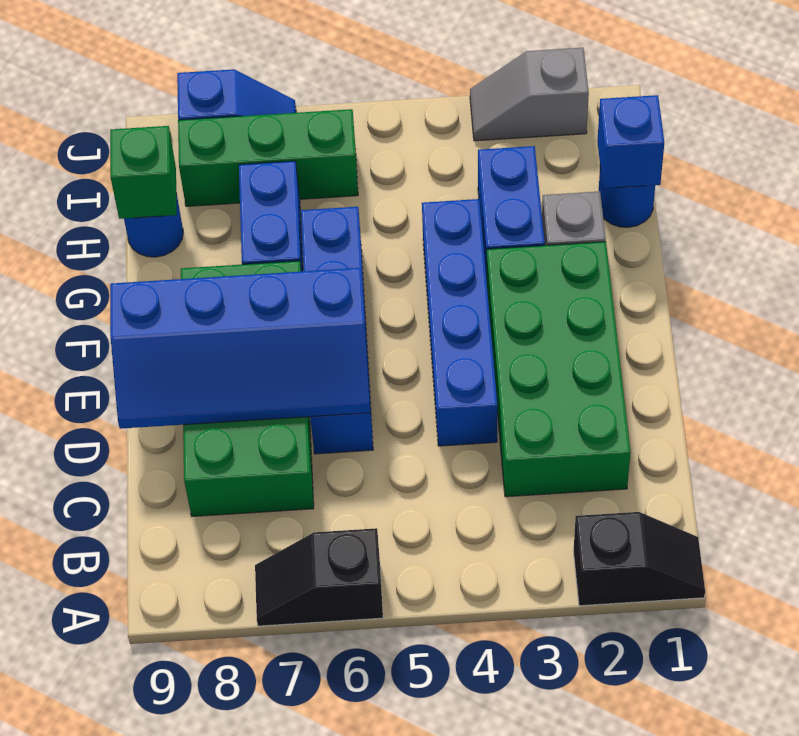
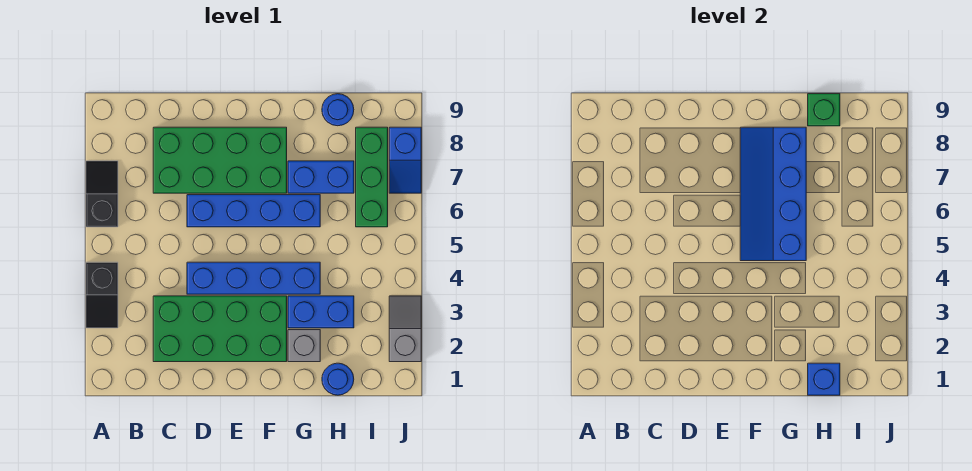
black slope A1:A2 level 1 top 2 -> black slope A3:A4 level 1 top 4
blue slope D6:E9 level 2 top E -> blue slope F5:G8 level 2 top G

